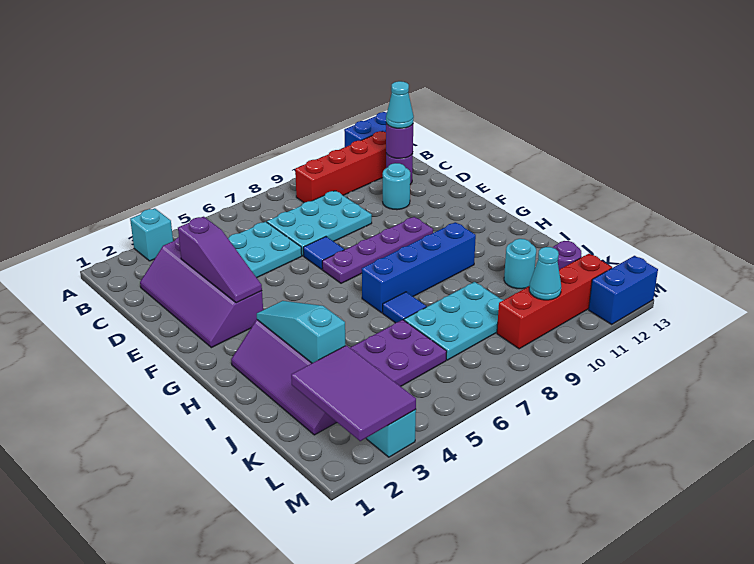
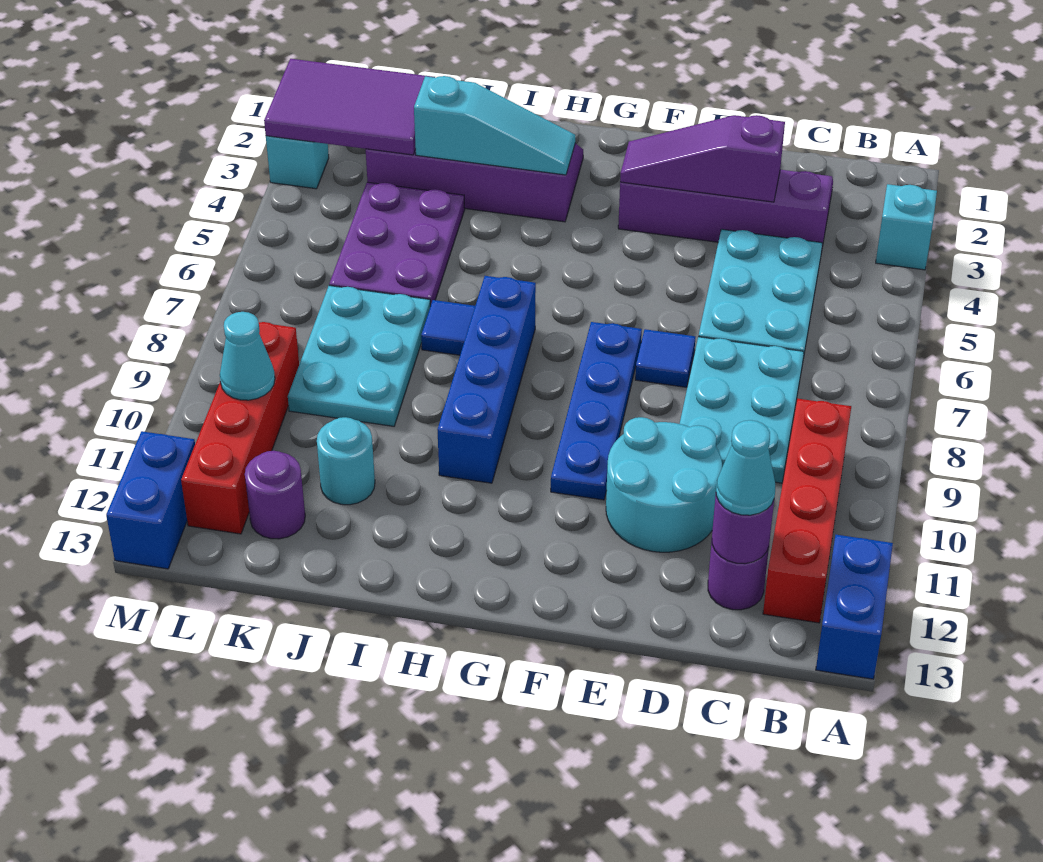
cyan round brick D11 level 1 -> cyan round brick D10:E11 level 1
purple plate F7:F10 level 1 -> blue plate F7:F10 level 1

